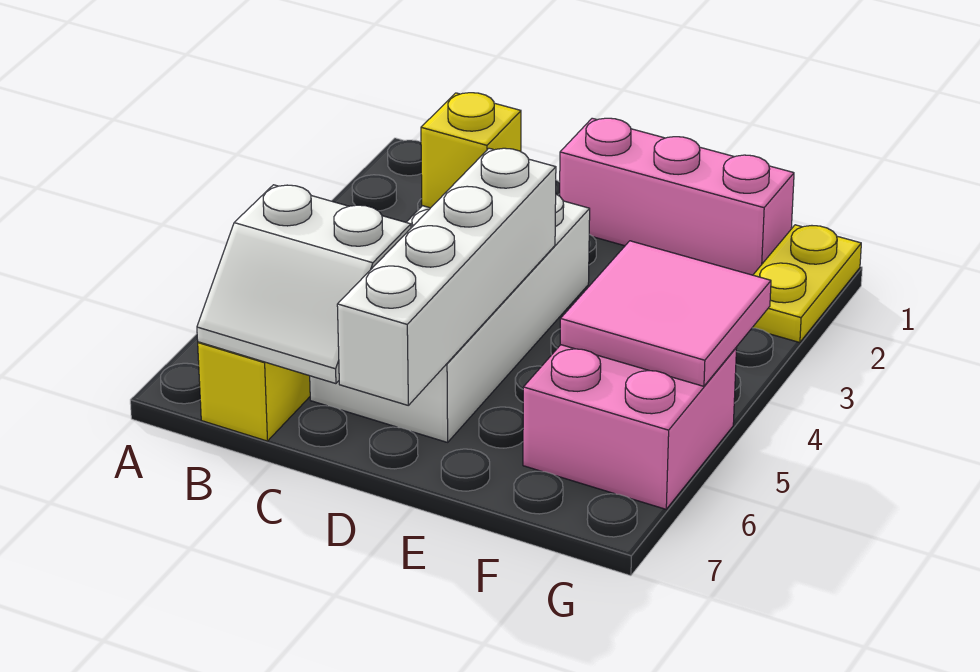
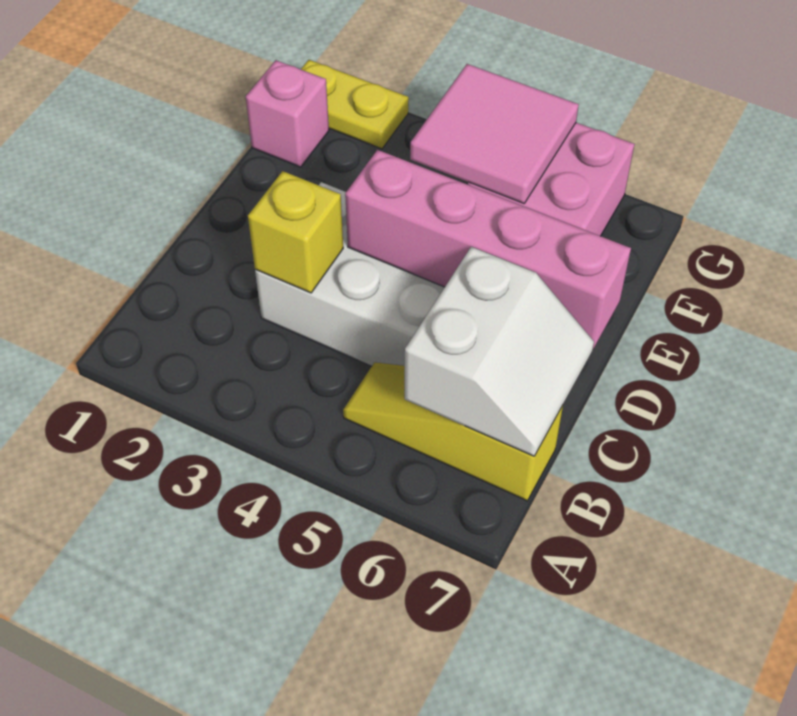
pink brick D1:F1 level 1 -> pink brick F1 level 1
white brick D4:D7 level 2 -> pink brick D4:D7 level 2

